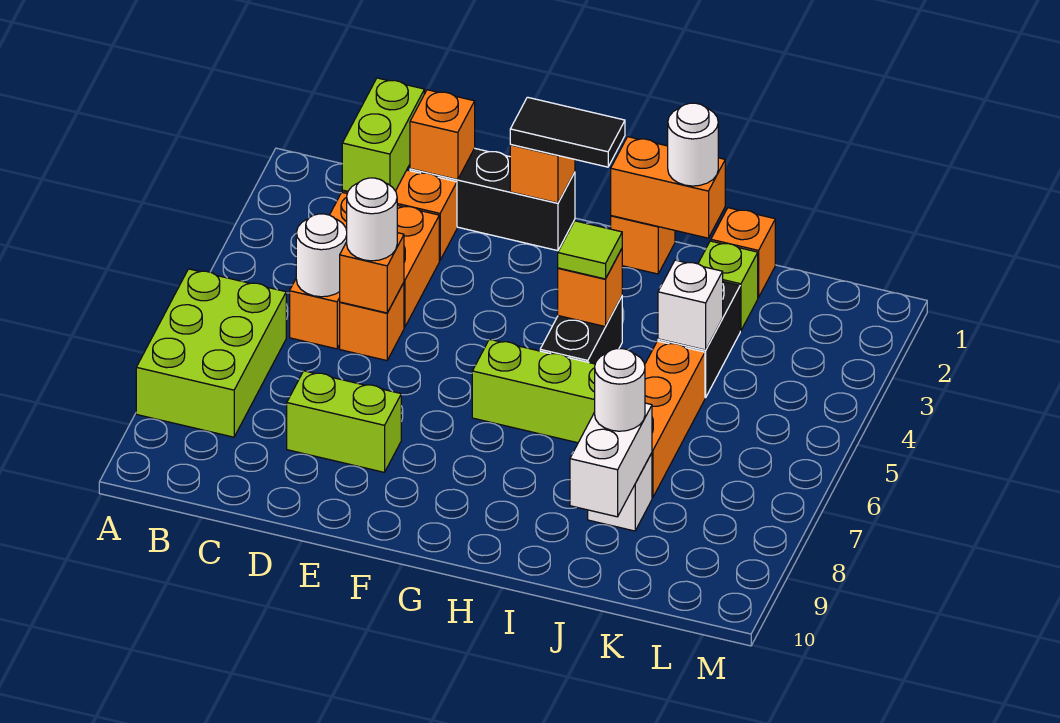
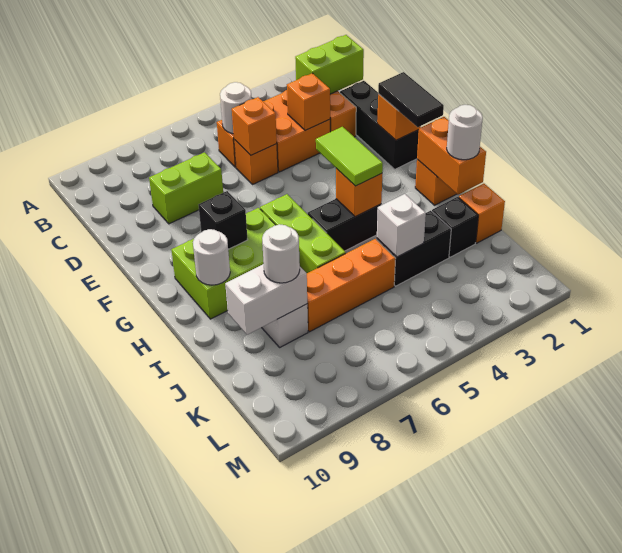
lime brick A6:B8 level 1 -> lime brick G7:H9 level 1
orange brick D1 level 2 -> orange brick D3 level 2
white round brick D5 level 3 -> white round brick H9 level 2
lime brick D8:E8 level 1 -> lime brick D7:D8 level 1
none -> black brick G8 level 2
lime tile H4 level 3 -> lime tile G4:H4 level 3
lime brick J2 level 1 -> black brick J2 level 1

